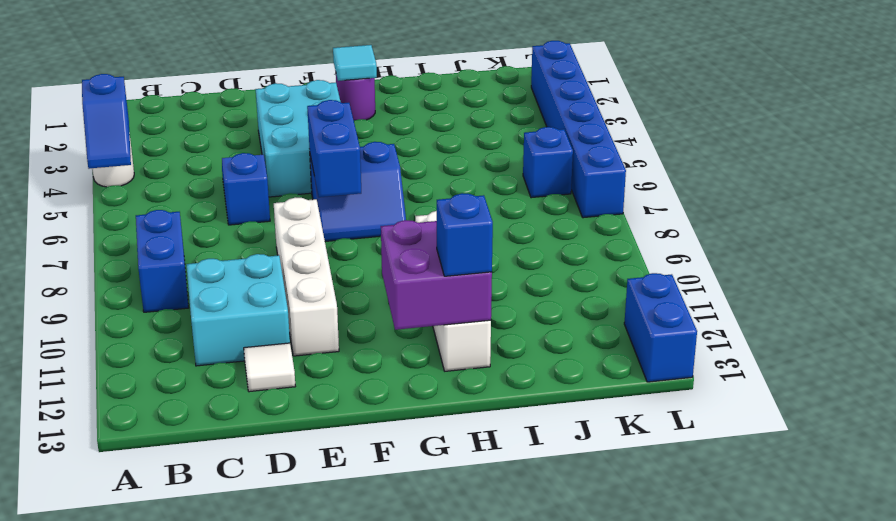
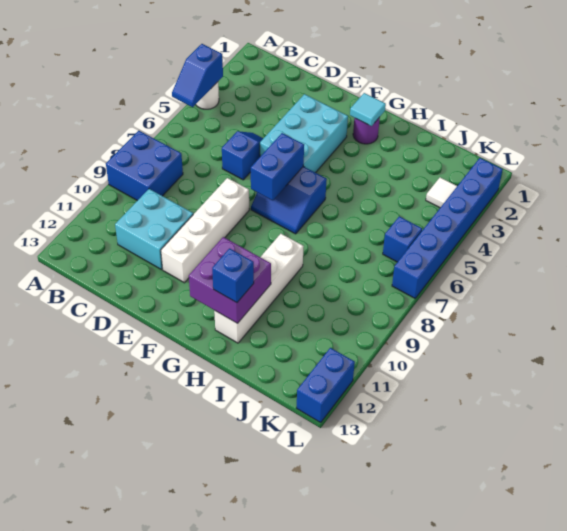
blue brick B8:B9 level 1 -> blue brick A8:B9 level 1
white tile D12 level 1 -> white tile K3 level 1

